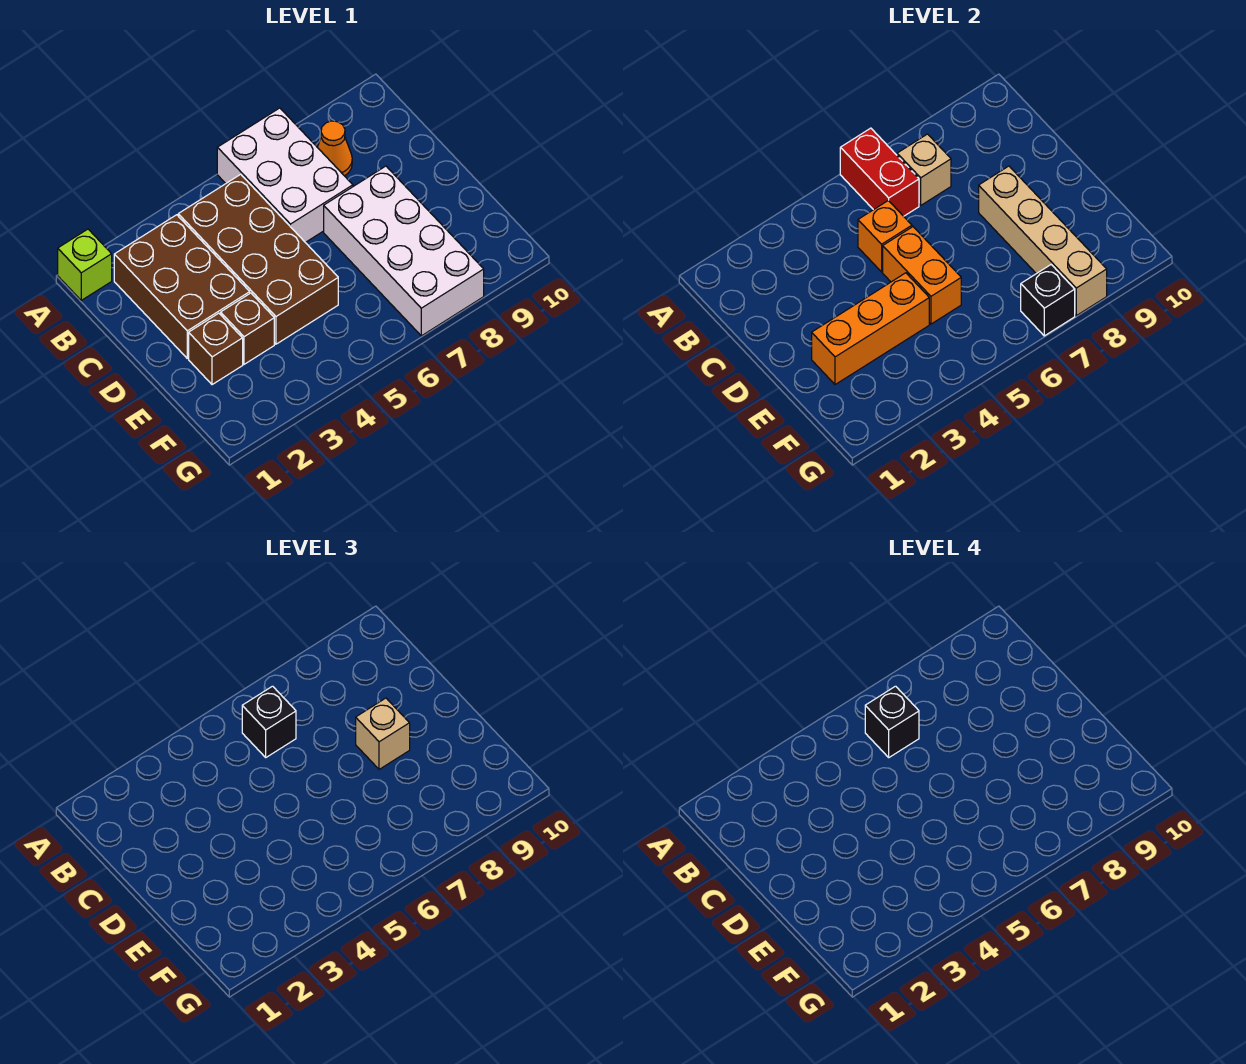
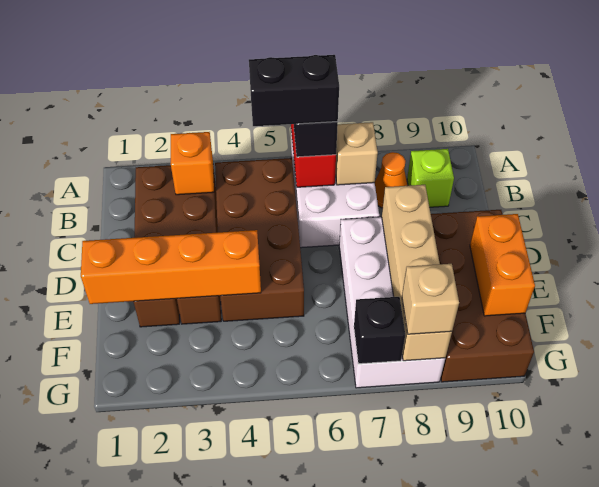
lime brick A1 level 1 -> lime brick B9 level 1
black brick B6 level 4 -> black brick B5:B6 level 4
orange brick C5 level 2 -> orange brick B3 level 2
orange brick D5:E5 level 2 -> orange brick E10:F10 level 2
tan brick D8 level 3 -> tan brick G8 level 3
none -> brown brick D9:G10 level 1
orange brick E2:E4 level 2 -> orange brick E1:E4 level 2

